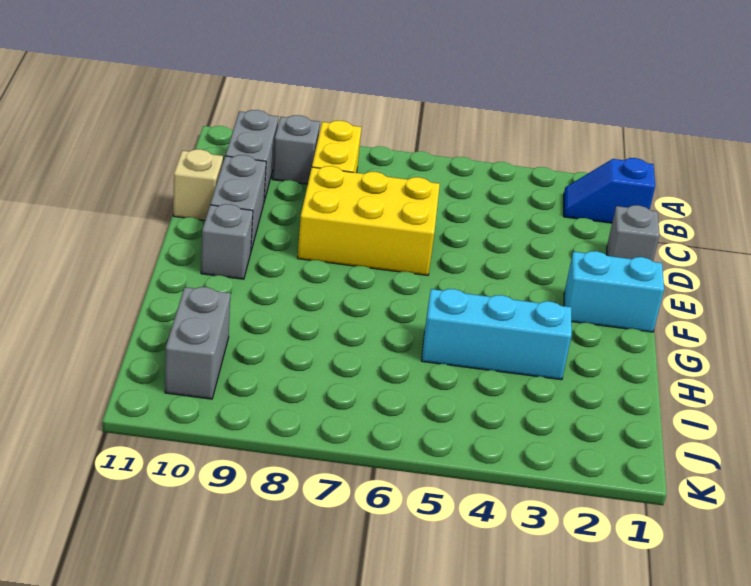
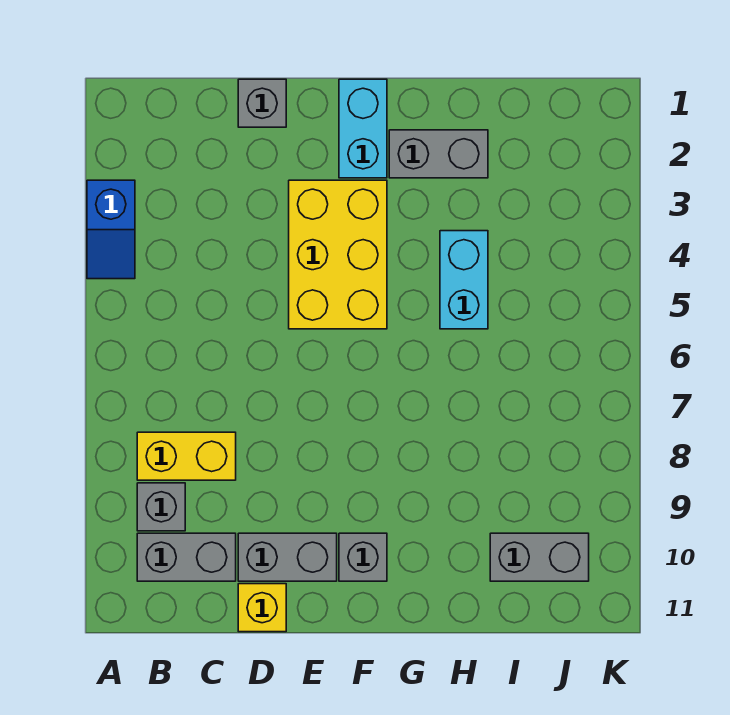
blue slope B1:B2 level 1 top 1 -> blue slope A3:A4 level 1 top 3
yellow brick D6:E8 level 1 -> yellow brick E3:F5 level 1
tan brick D11 level 1 -> yellow brick D11 level 1
none -> grey brick G2:H2 level 1
cyan brick H3:H5 level 1 -> cyan brick H4:H5 level 1

